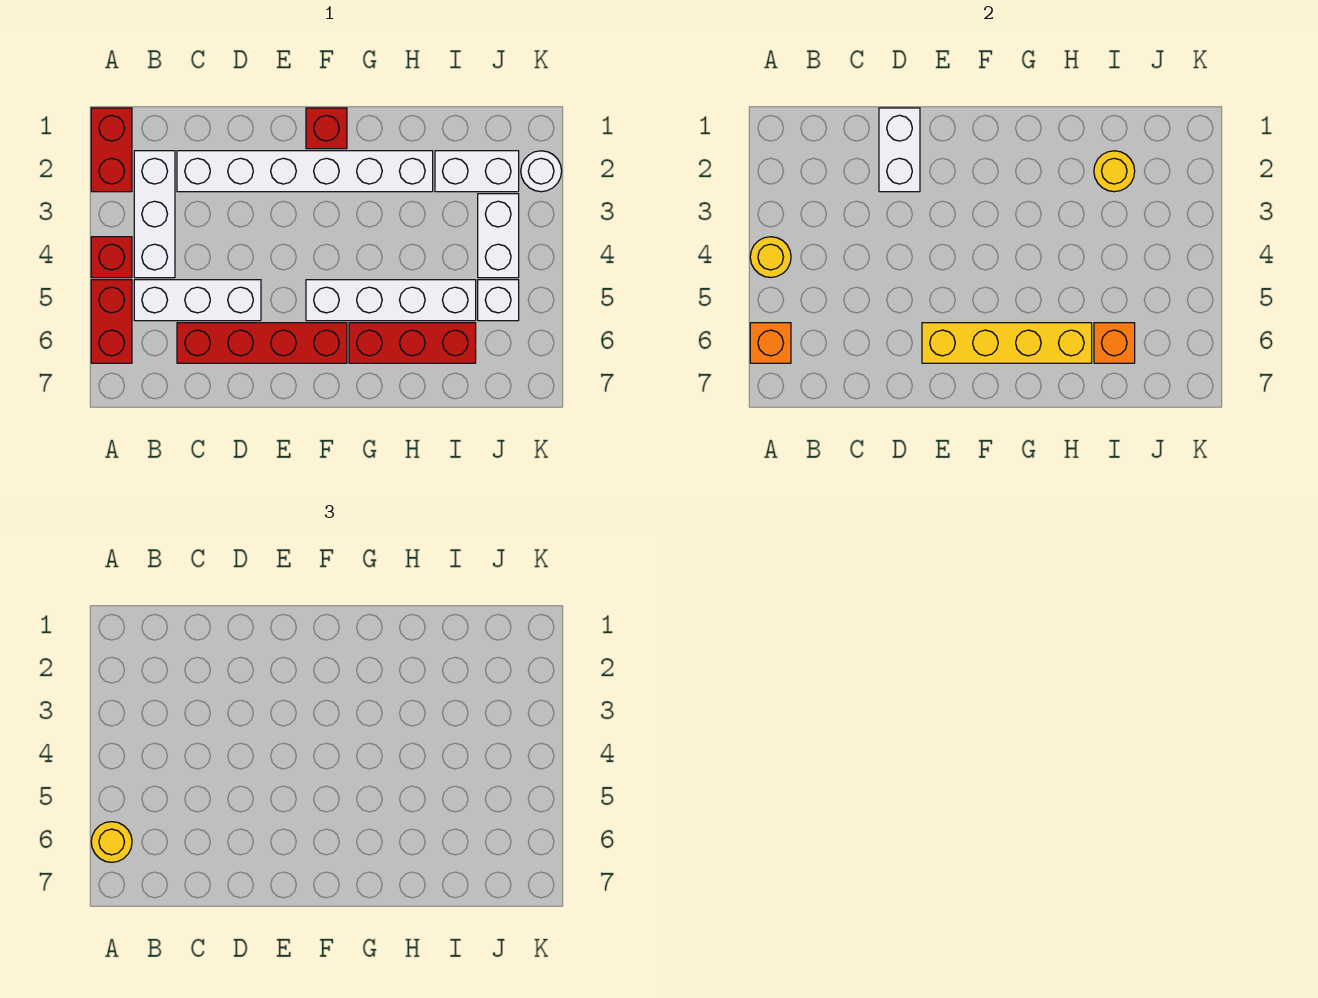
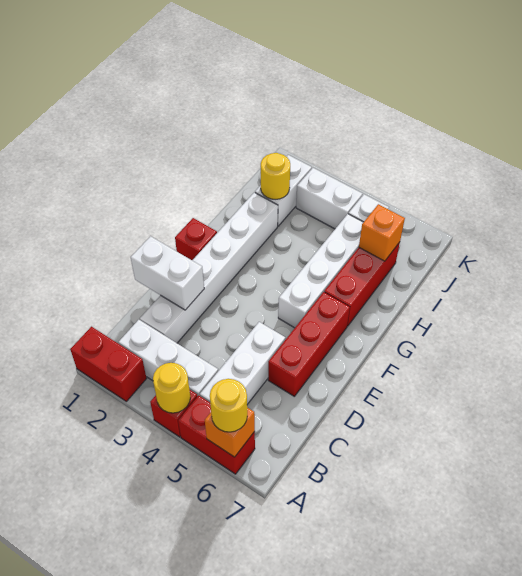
red brick C6:F6 level 1 -> red brick D6:F6 level 1
yellow brick E6:H6 level 2 -> none
white round brick K2 level 1 -> none

